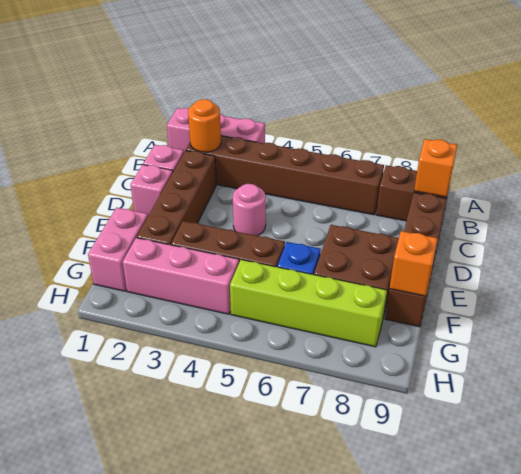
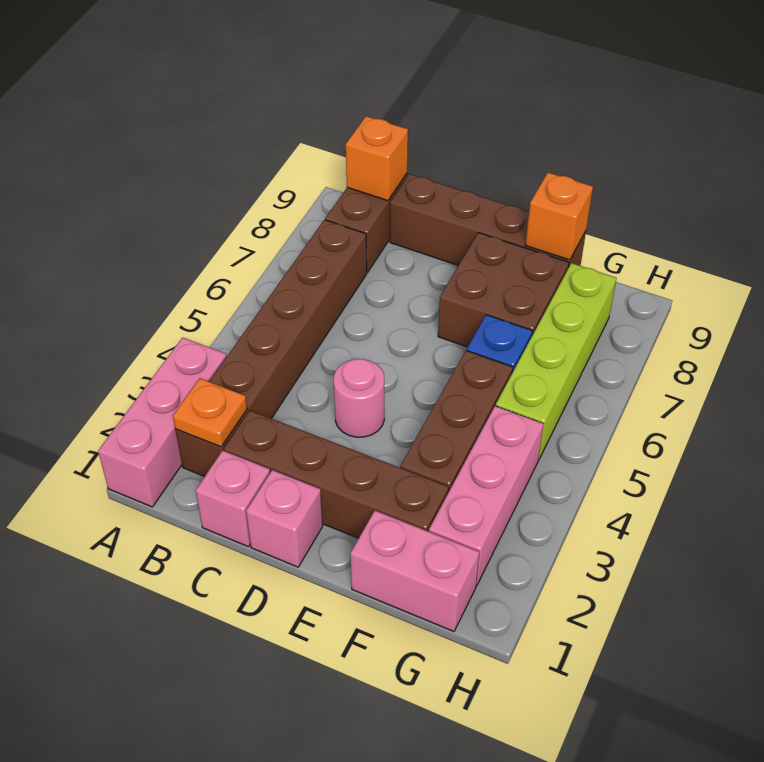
orange round brick B2 level 2 -> orange plate B2 level 2

